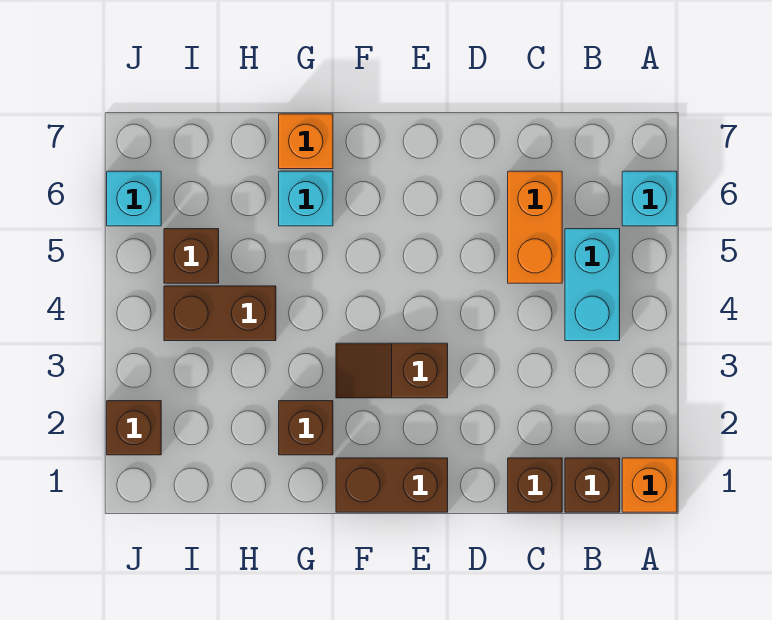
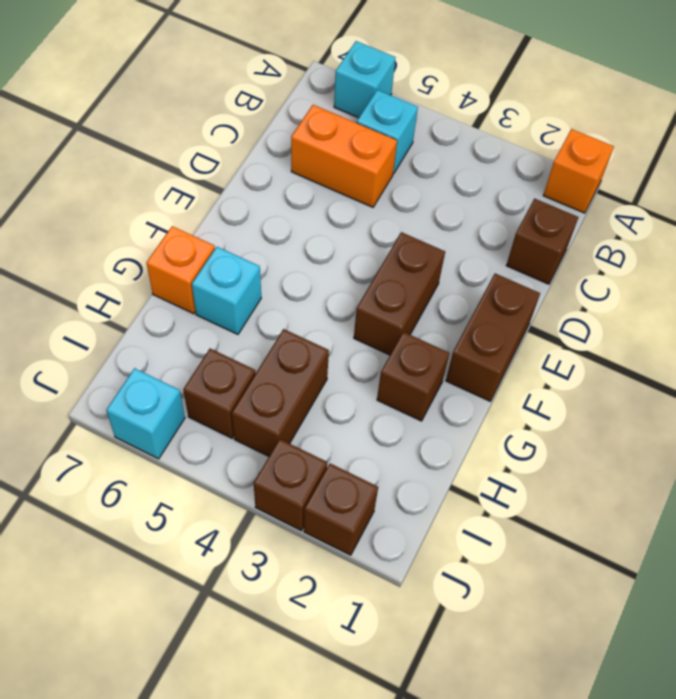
brown brick B1 level 1 -> brown brick J3 level 1
cyan brick B4:B5 level 1 -> cyan brick B5 level 1
brown slope E3:F3 level 1 top E -> brown brick E3:F3 level 1

